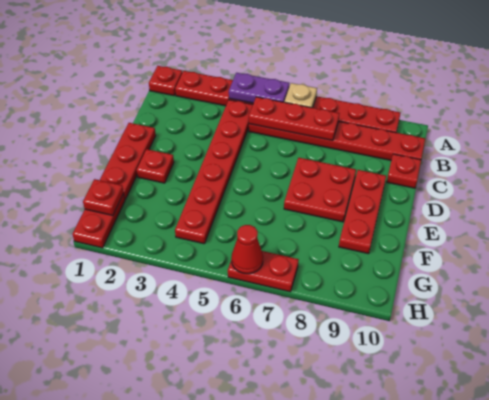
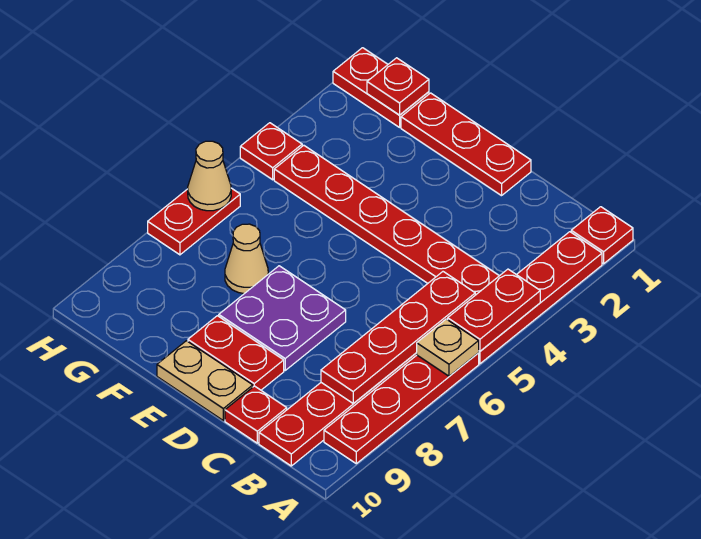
purple plate A4:A5 level 2 -> red plate A4:A5 level 2
red plate B5:B7 level 2 -> red plate B5:B8 level 2
red plate D7:E8 level 1 -> purple plate D7:E8 level 1
red plate D9:F9 level 1 -> red plate D9:E9 level 1
none -> tan plate D10:E10 level 1
red plate E2 level 1 -> red plate H4 level 1
none -> tan cone F7 level 1
red cone H6 level 2 -> tan cone H6 level 2

